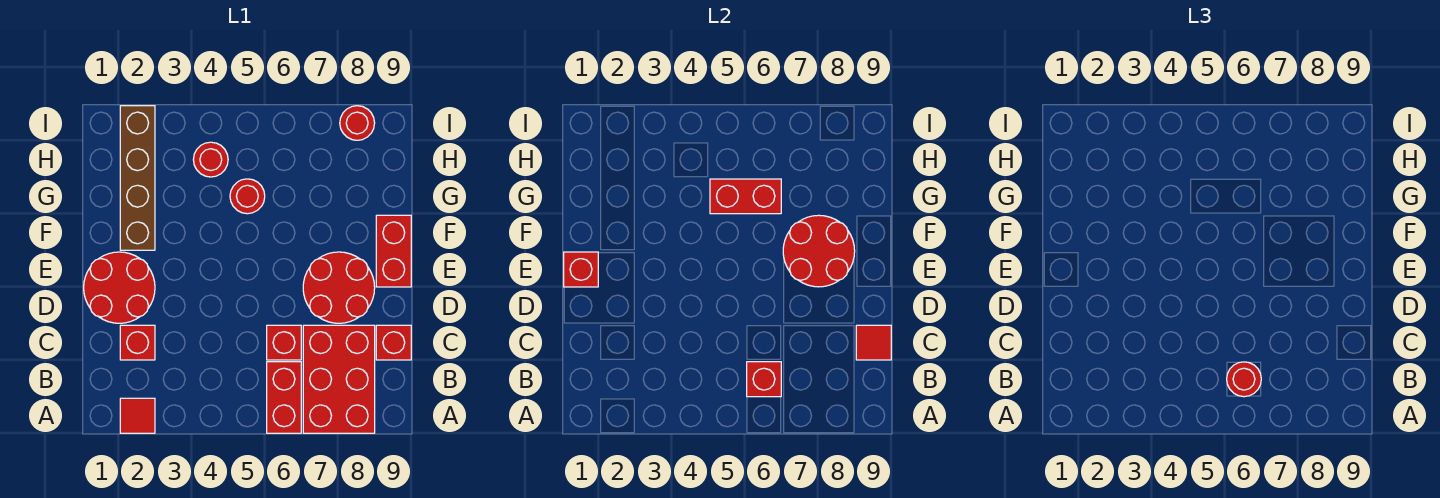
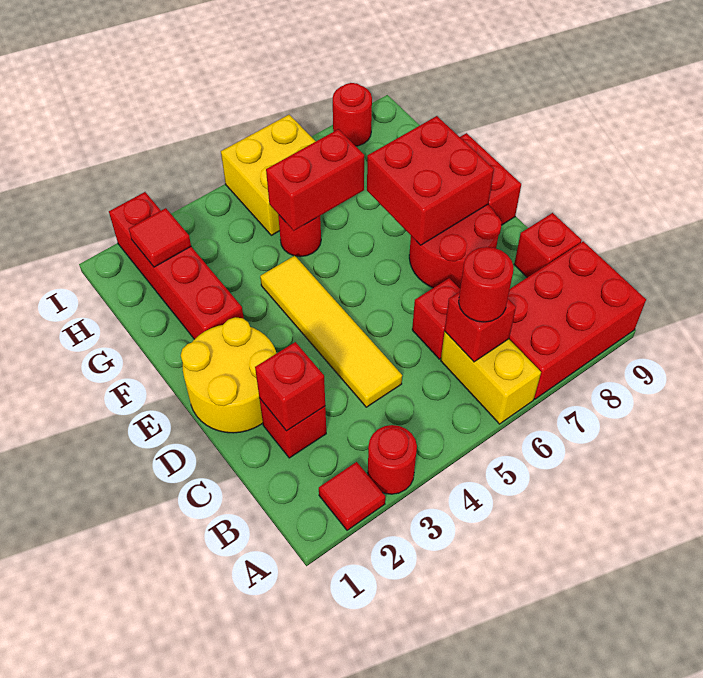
red brick A6:B6 level 1 -> yellow brick A6:B6 level 1
red brick A7:C8 level 1 -> red brick A7:B9 level 1
none -> yellow tile C4:F4 level 1
red tile C9 level 2 -> red tile H2 level 2
red round brick D1:E2 level 1 -> yellow round brick D1:E2 level 1
red brick E1 level 2 -> red brick C2 level 2
red round brick E7:F8 level 2 -> red brick E7:F8 level 2
brown brick F2:I2 level 1 -> red brick F2:I2 level 1
red round brick H4 level 1 -> red round brick A3 level 1
none -> yellow brick H5:I6 level 1

